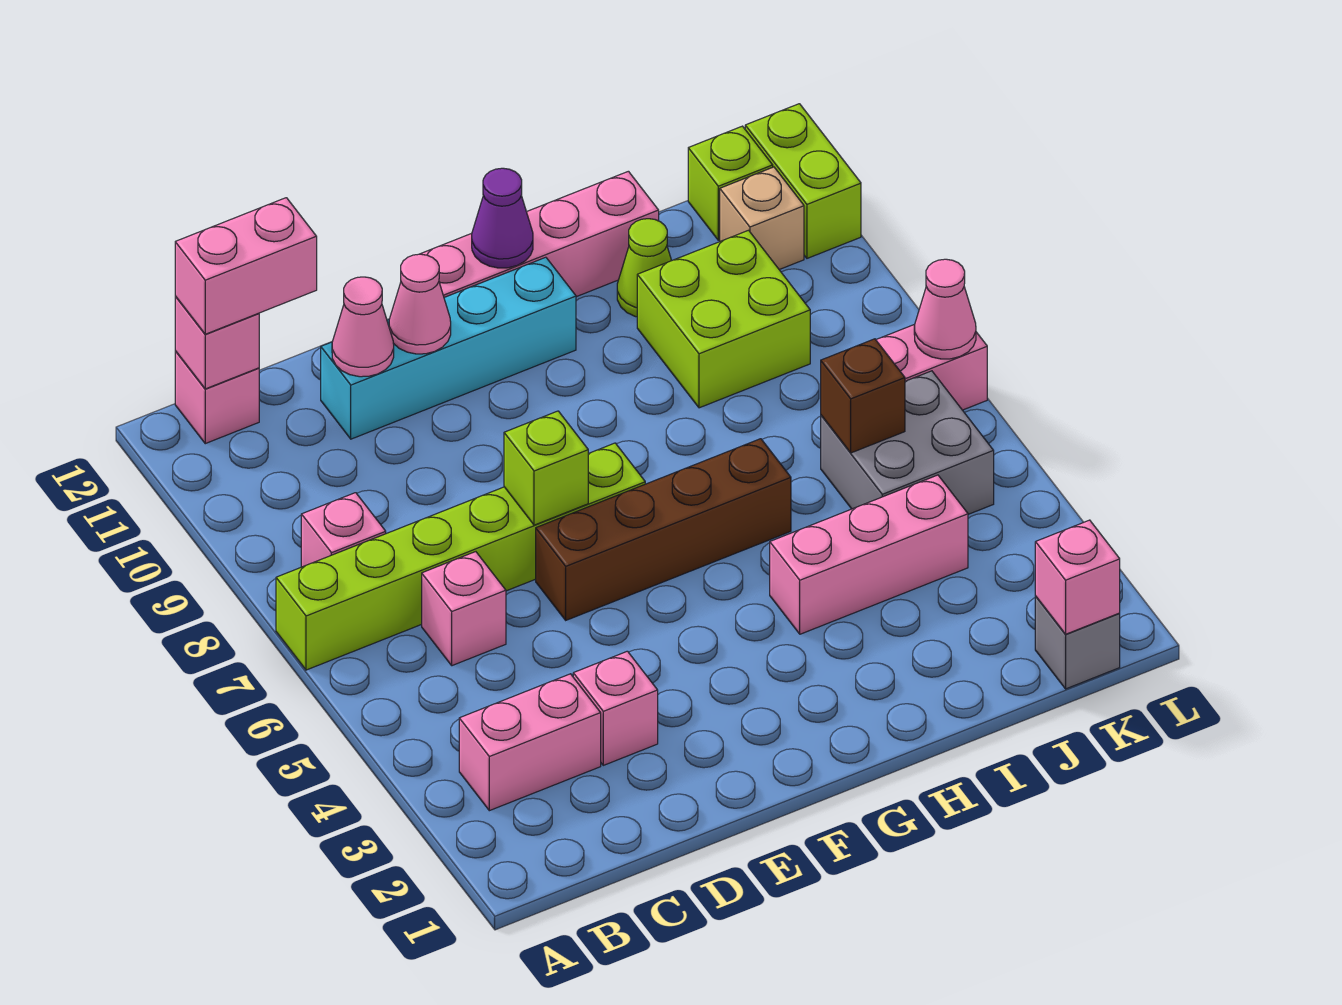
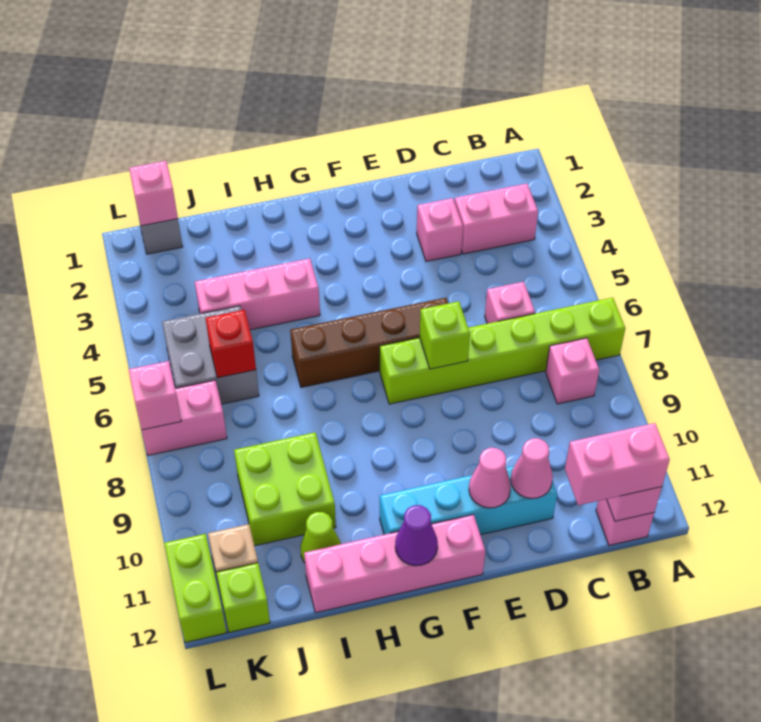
brown brick J6 level 2 -> red brick J6 level 2
pink cone L7 level 2 -> pink brick L7 level 2

